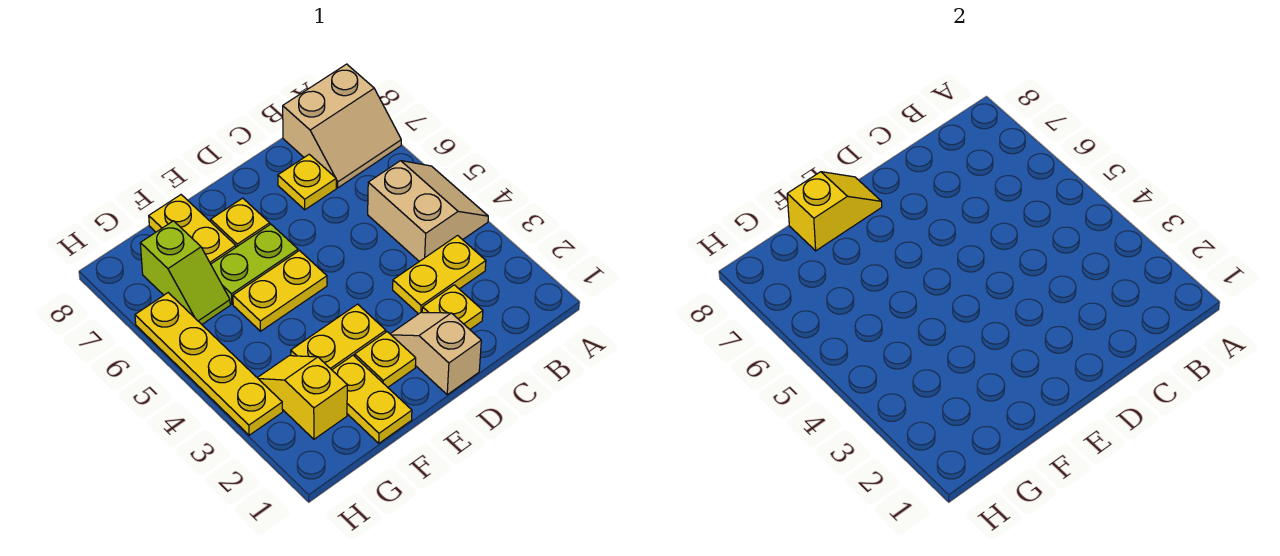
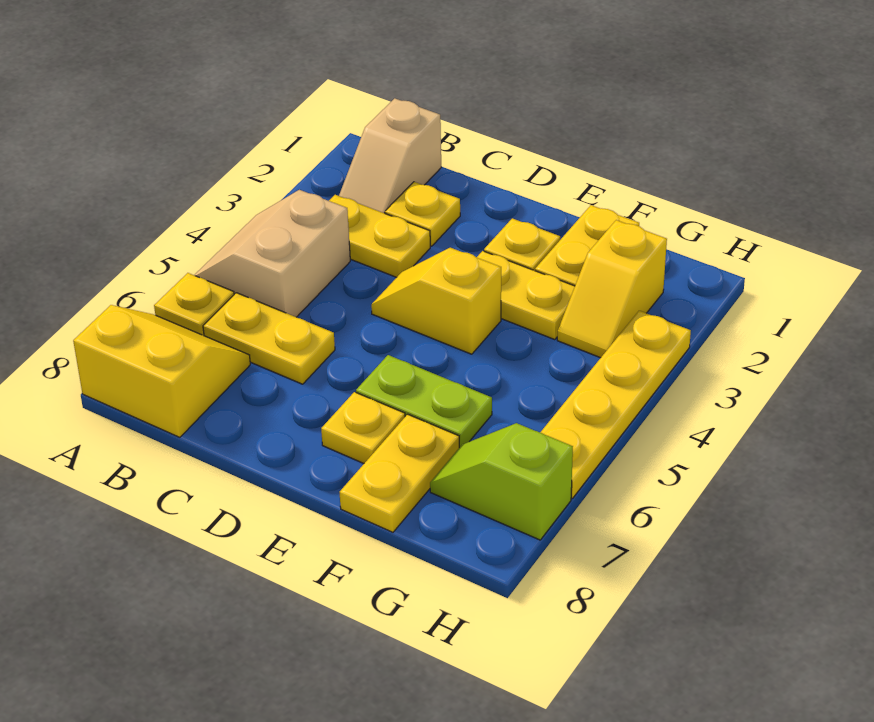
tan slope A7:B8 level 1 top 8 -> yellow slope A7:B8 level 1 top 8
yellow plate C7 level 1 -> yellow plate A6 level 1
tan slope D1:D2 level 1 top 1 -> tan slope B1:B2 level 1 top 1
yellow plate E5:F5 level 1 -> yellow plate B6:C6 level 1
yellow slope E8:F8 level 2 top F -> yellow slope D4:E4 level 1 top E
lime slope G6:G7 level 1 top 7 -> lime slope G7:H7 level 1 top H

